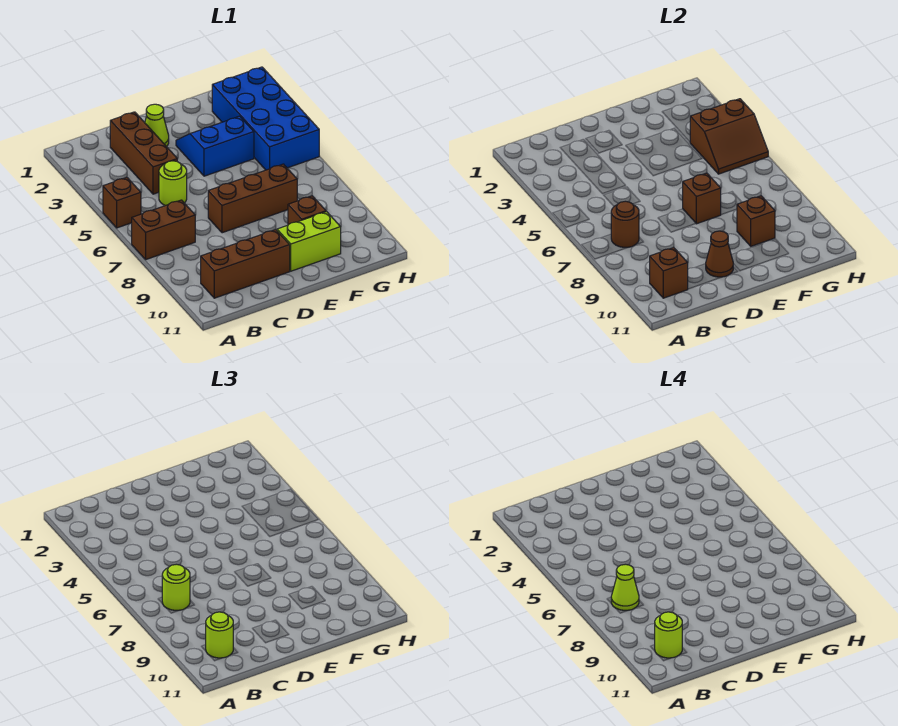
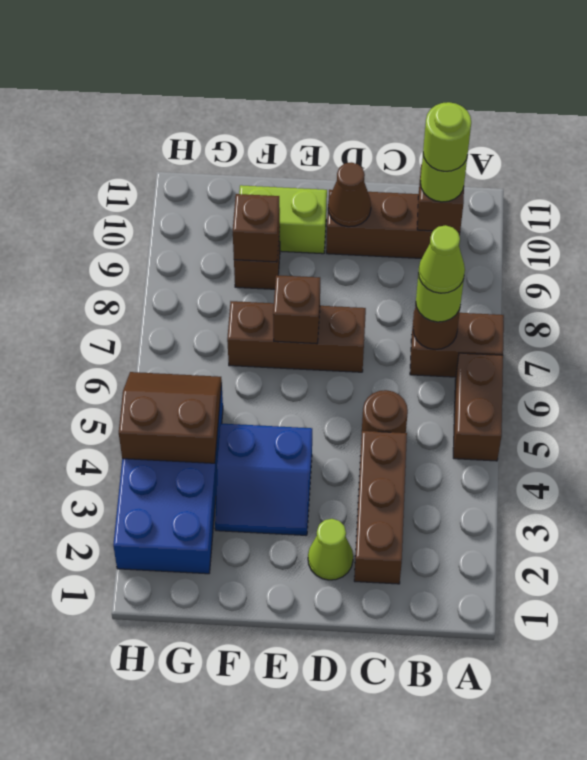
brown brick A5 level 1 -> brown brick A5:A6 level 1
lime round brick C5 level 1 -> brown round brick C5 level 1

